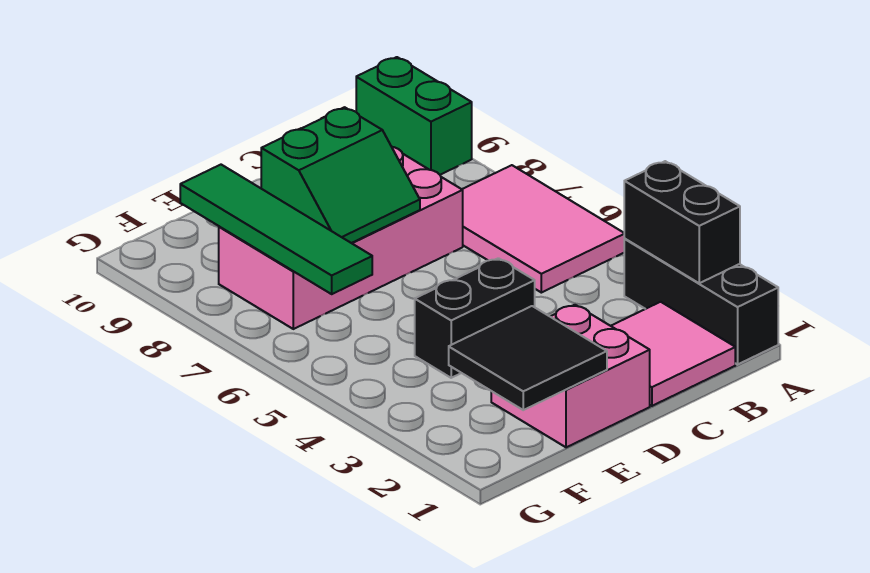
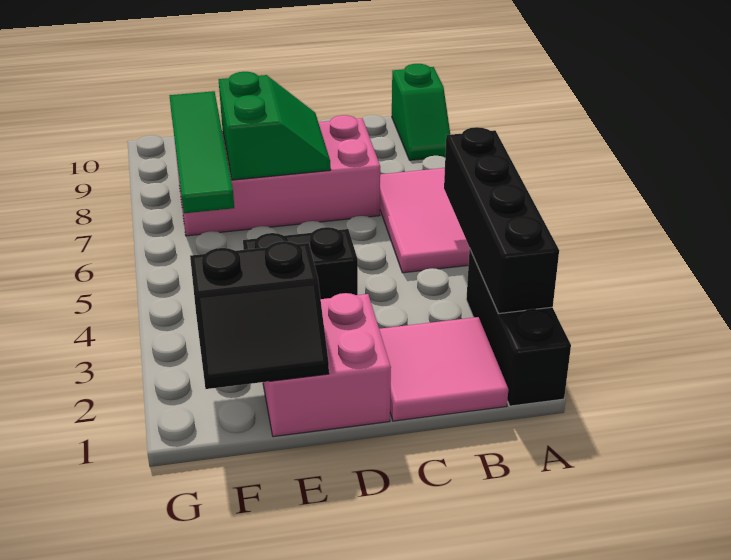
black brick A2:A3 level 2 -> black brick A2:A5 level 2
green brick A9:A10 level 1 -> green slope A9:A10 level 1 top 10
green slope D7:E8 level 2 top 8 -> green slope D7:E8 level 2 top E
black tile E1:F2 level 2 -> black slope E1:F2 level 2 top 2

